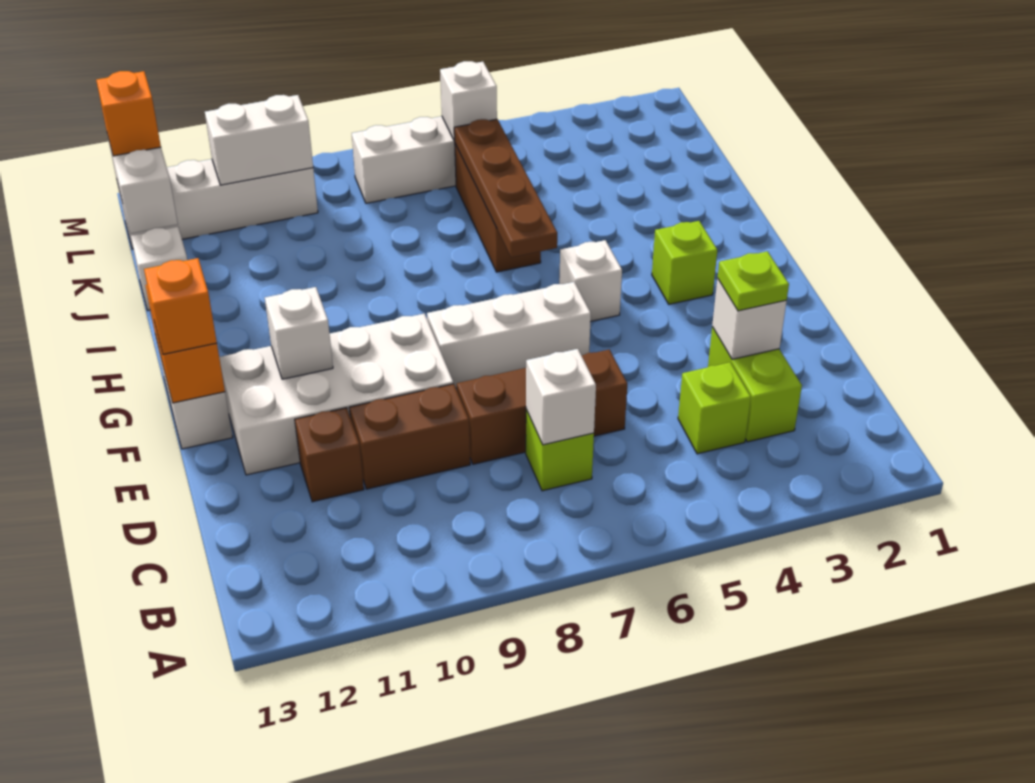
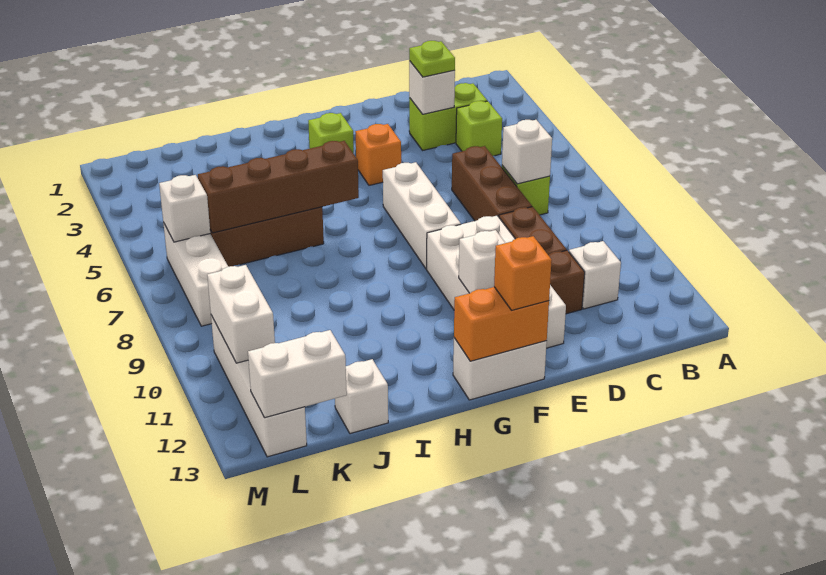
white brick G5 level 1 -> white brick C11 level 1
brown plate H6:K6 level 2 -> brown brick H6:K6 level 2
orange brick L13 level 3 -> orange brick F4 level 1

